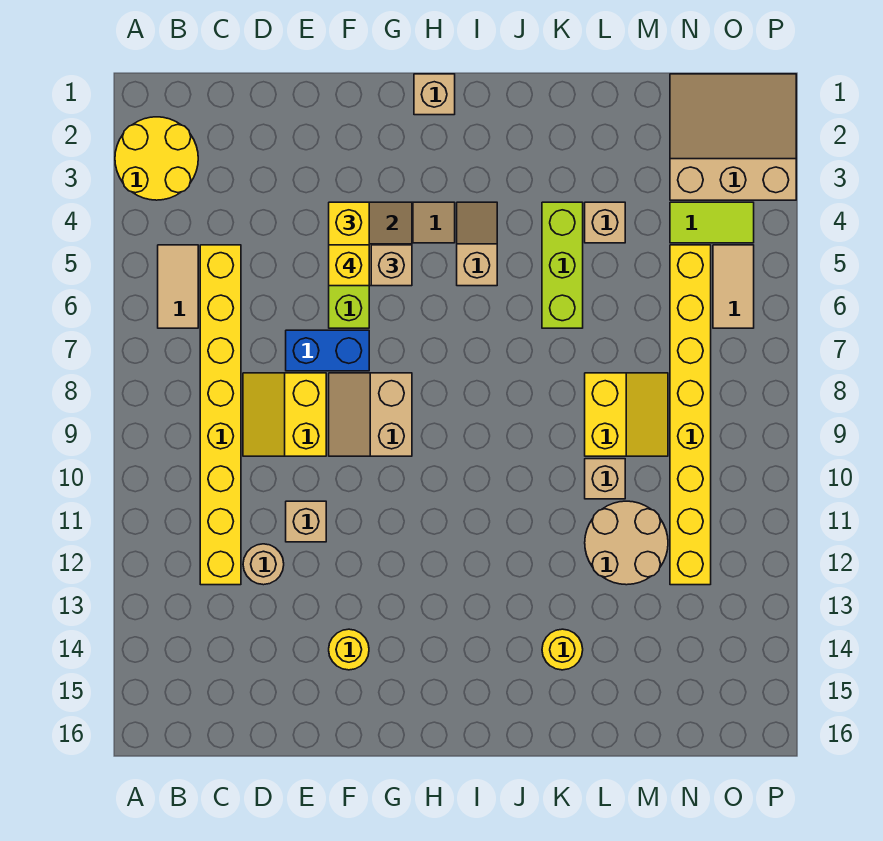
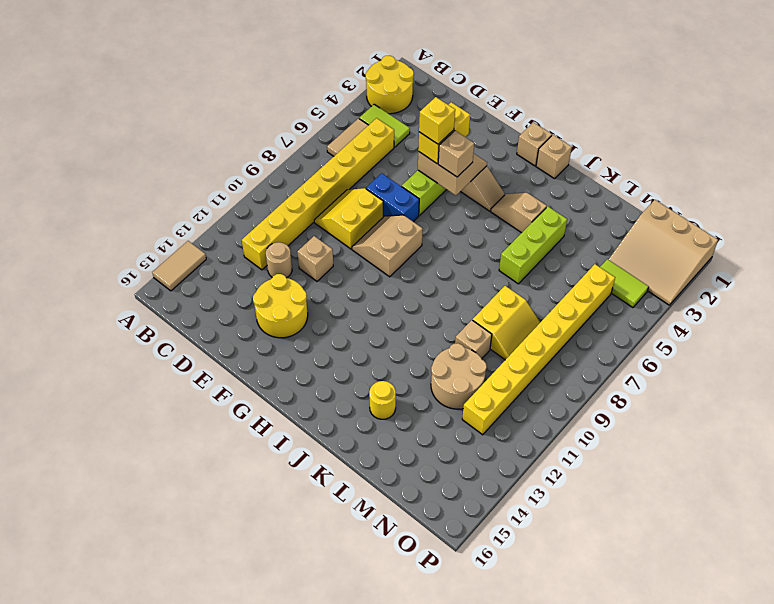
none -> lime tile B4:C4 level 1
yellow round brick F14 level 1 -> yellow round brick E13:F14 level 1
tan slope I4:I5 level 1 top 5 -> tan slope I4:J4 level 1 top J
tan brick L4 level 1 -> tan brick I1 level 1
tan slope N1:P3 level 1 top 3 -> tan slope N1:P3 level 1 top 1
tan tile O5:O6 level 1 -> tan tile A14:A15 level 1

